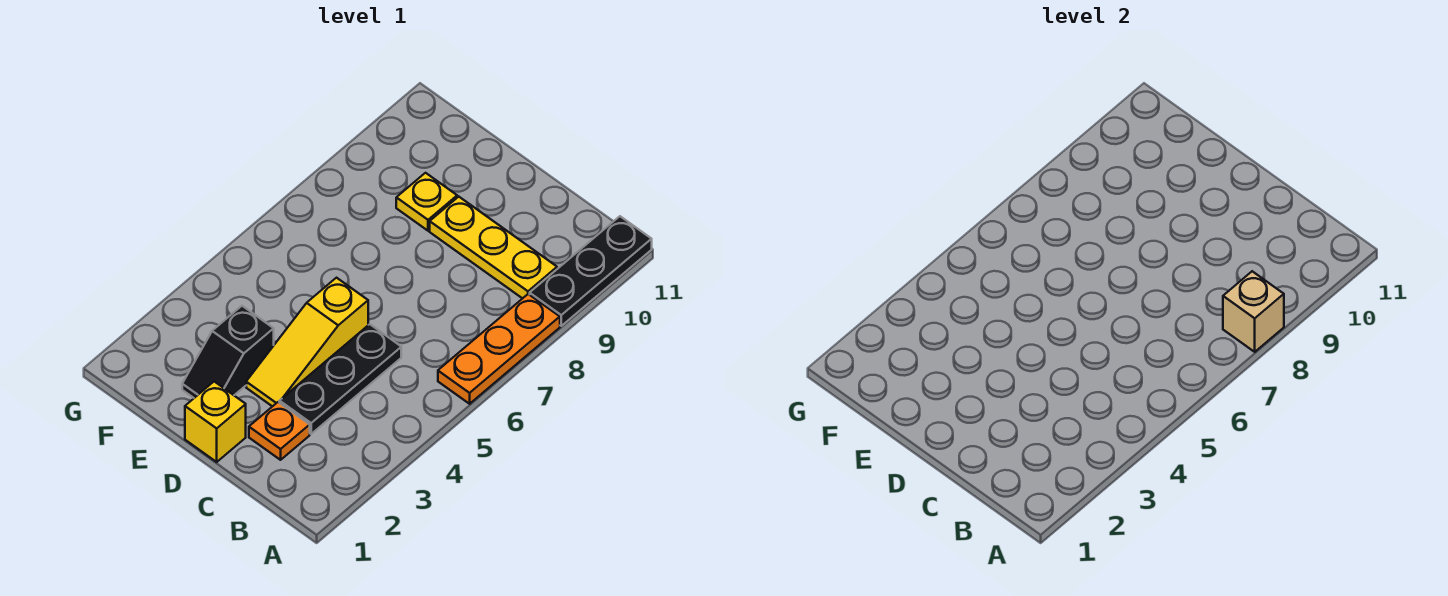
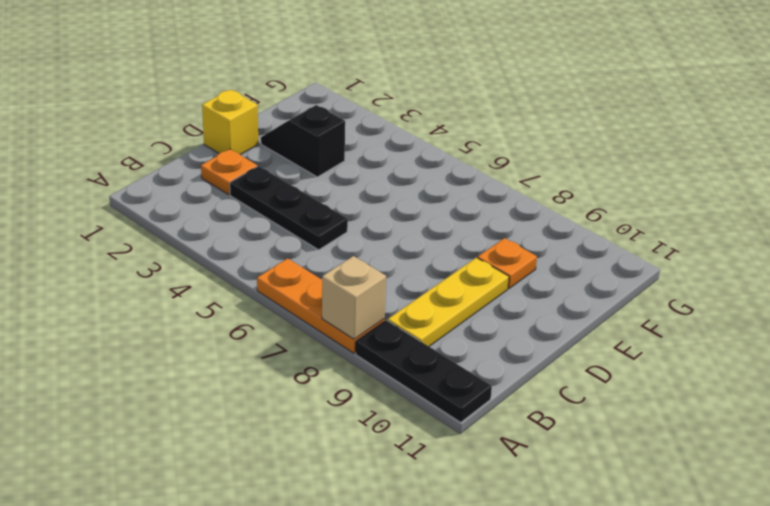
yellow slope D3:D5 level 1 top 5 -> none
yellow plate E9 level 1 -> orange plate E9 level 1

